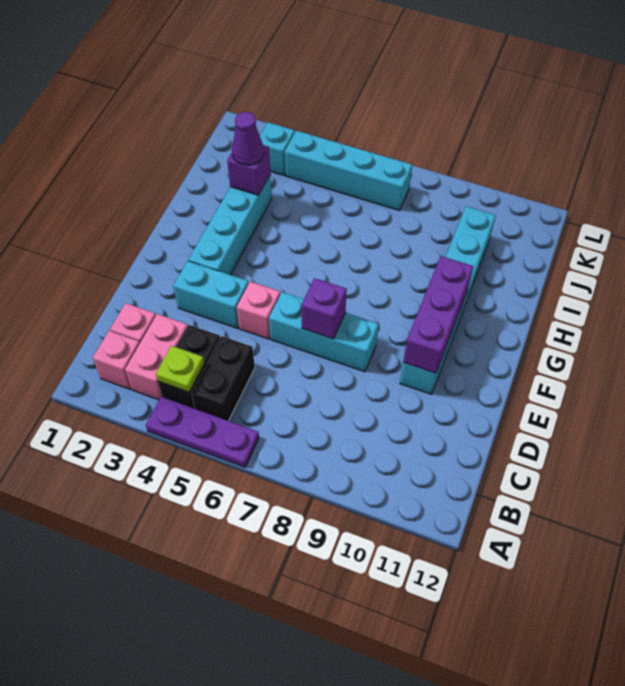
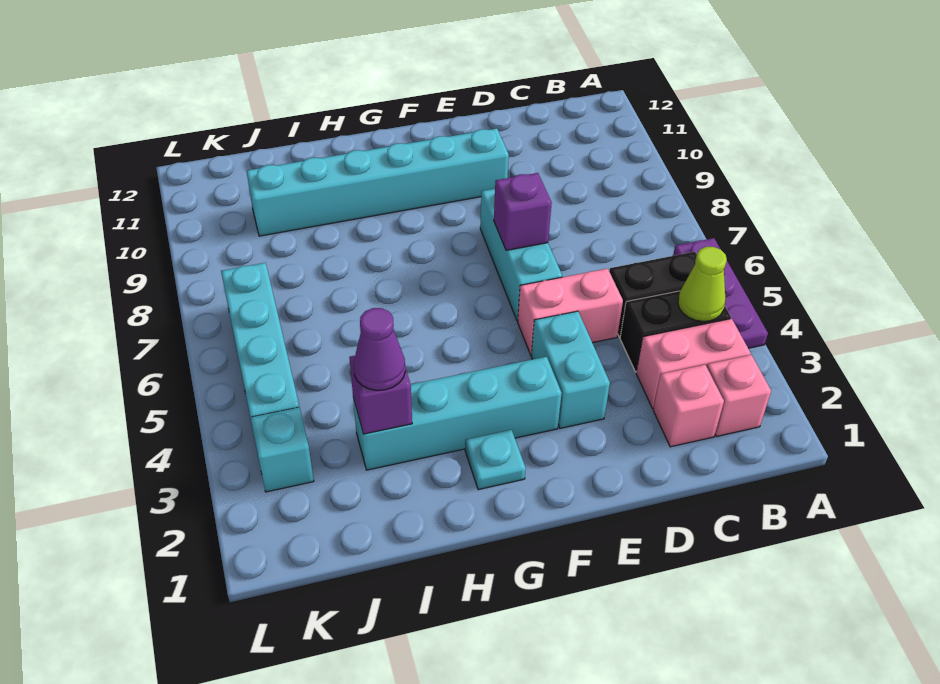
lime plate B4 level 2 -> lime cone B4 level 2
pink brick E5 level 1 -> pink brick D5:E5 level 1
purple brick E10:G10 level 2 -> none
none -> cyan plate G2 level 1

